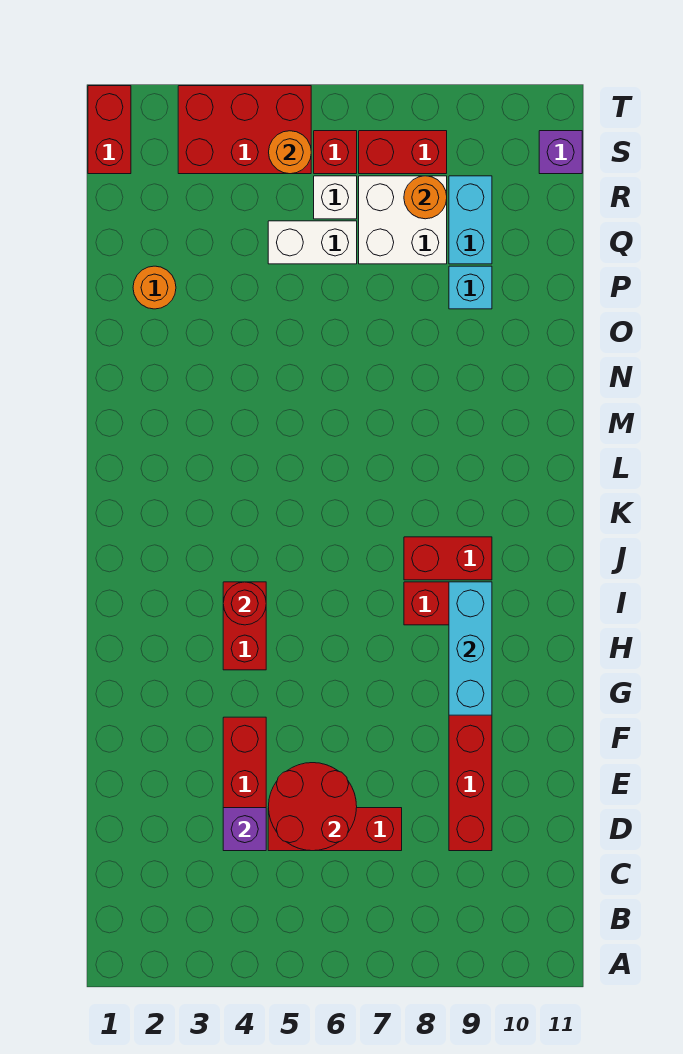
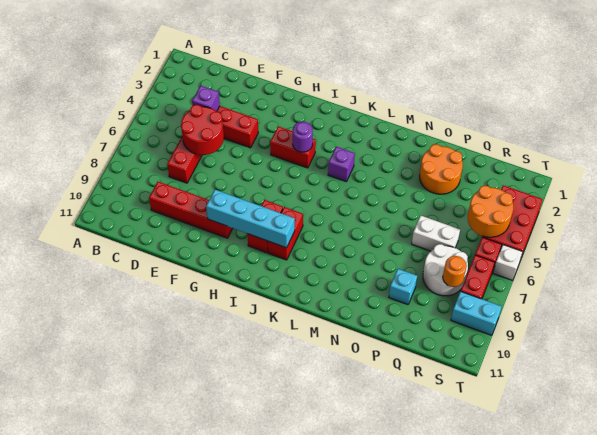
cyan brick G9:I9 level 2 -> cyan brick G9:J9 level 2
red round brick I4 level 2 -> purple round brick I4 level 2
orange round brick P2 level 1 -> orange round brick O2:P3 level 1
white brick Q5:Q6 level 1 -> white brick P6:Q6 level 1
white brick Q7:R8 level 1 -> white round brick Q7:R8 level 1
cyan brick Q9:R9 level 1 -> cyan brick S9:T9 level 1
white brick R6 level 1 -> white brick T6 level 1
red brick S1:T1 level 1 -> none
orange round brick S5 level 2 -> orange round brick R4:S5 level 2
purple brick S11 level 1 -> purple brick K4 level 1

